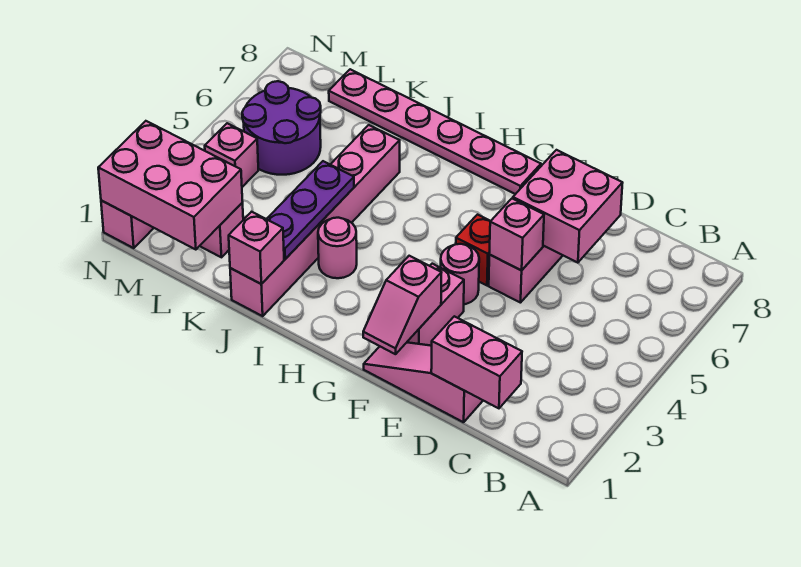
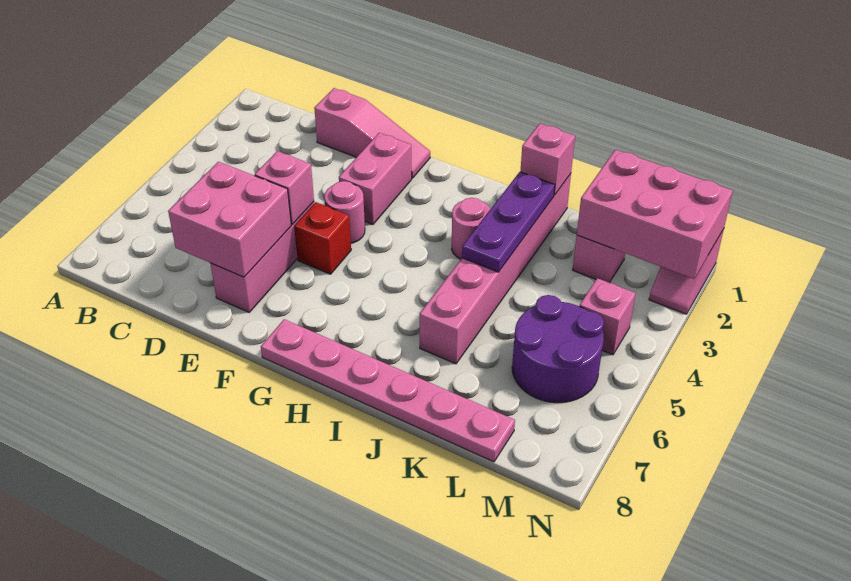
pink brick C1:D1 level 2 -> none
pink slope F1:F2 level 2 top 2 -> none

